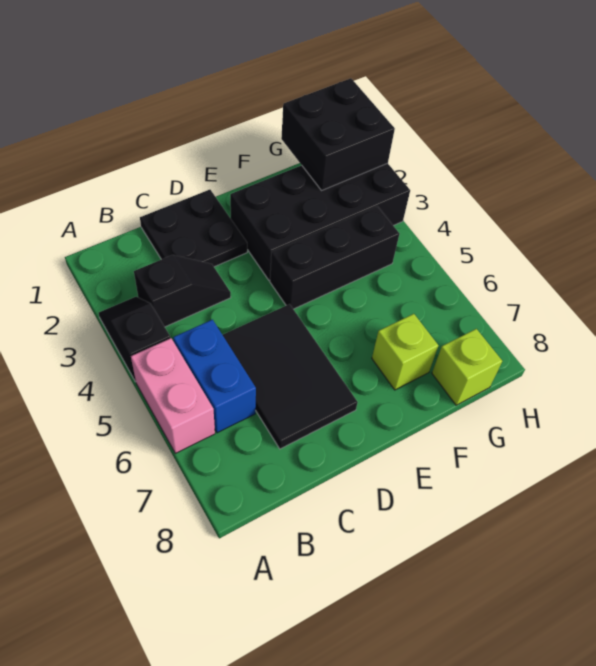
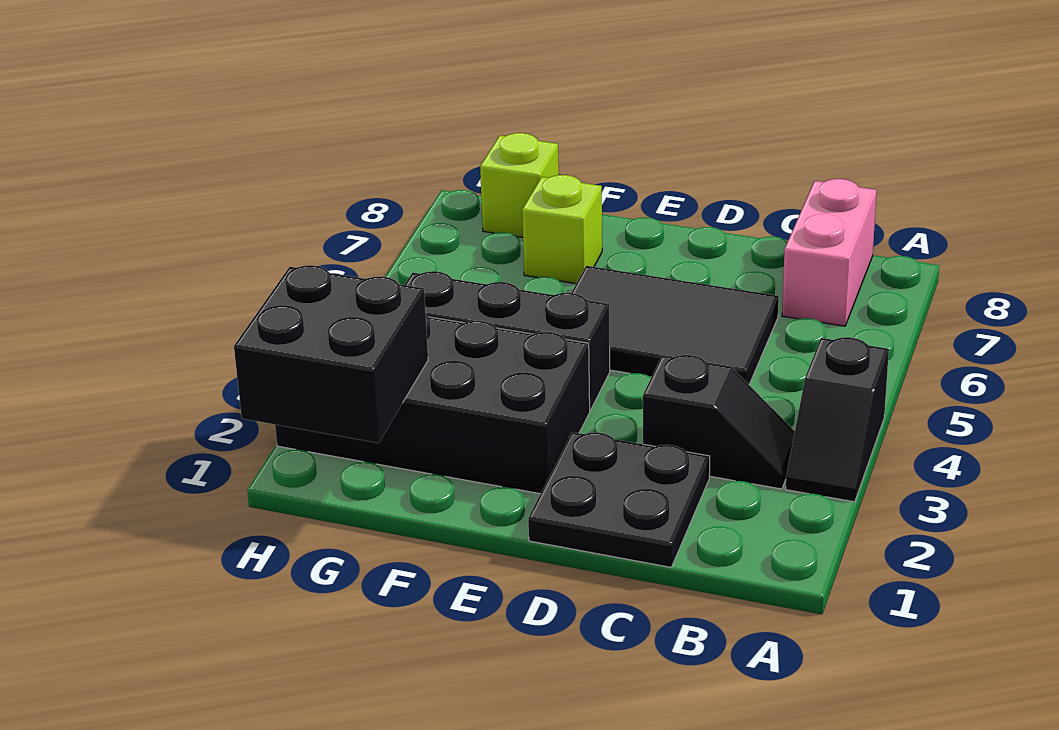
pink brick A5:A6 level 1 -> pink brick B7:B8 level 1
black slope B3:C3 level 1 top B -> black slope B3:C3 level 1 top C
blue brick B5:B6 level 1 -> none
black tile C5:D7 level 1 -> black tile C5:E6 level 1

